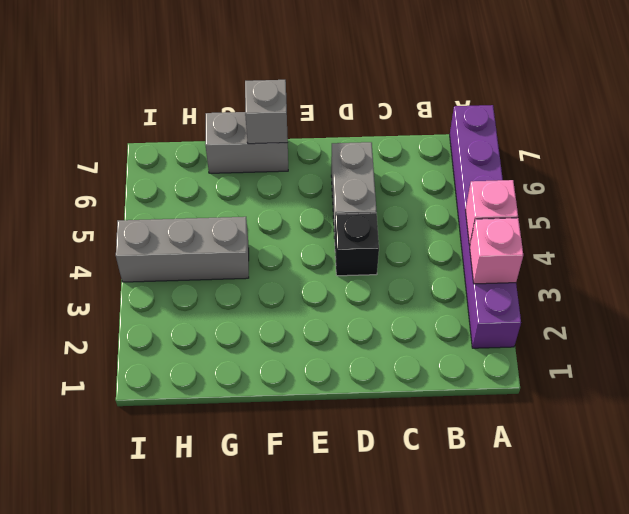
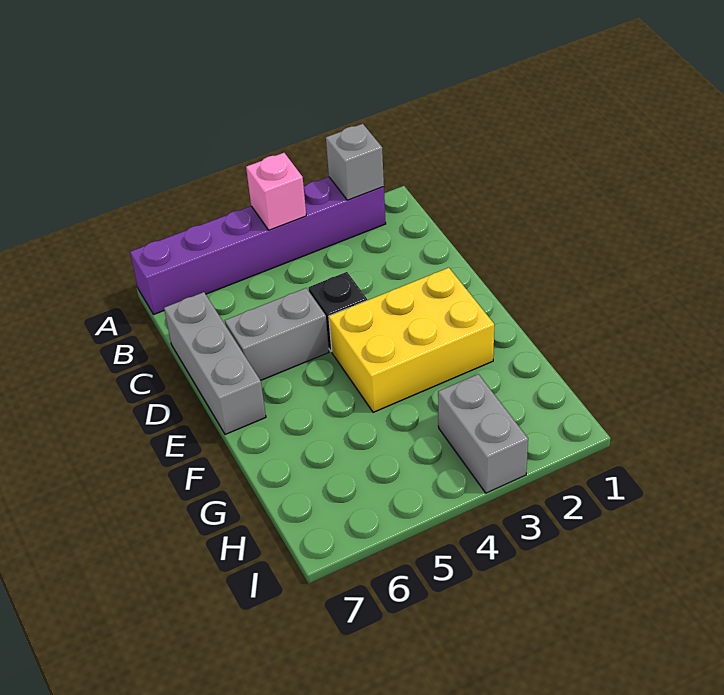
pink brick A3 level 2 -> none
none -> yellow brick E2:F4 level 1
grey brick F7:G7 level 1 -> grey brick H3:I3 level 1
grey brick F7 level 2 -> grey brick A2 level 2
grey brick G4:I4 level 1 -> grey brick C7:E7 level 1

